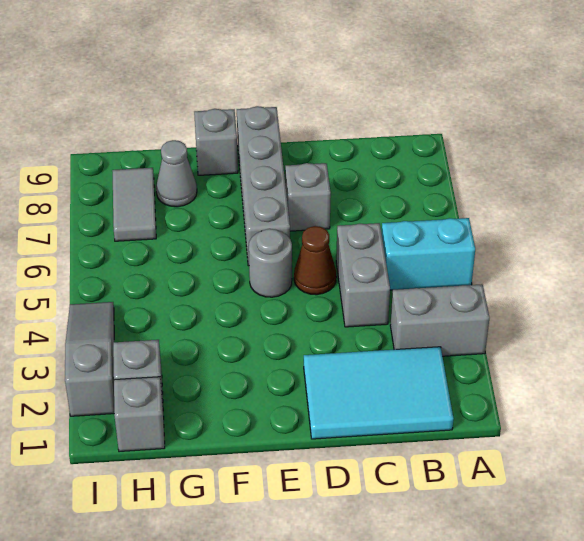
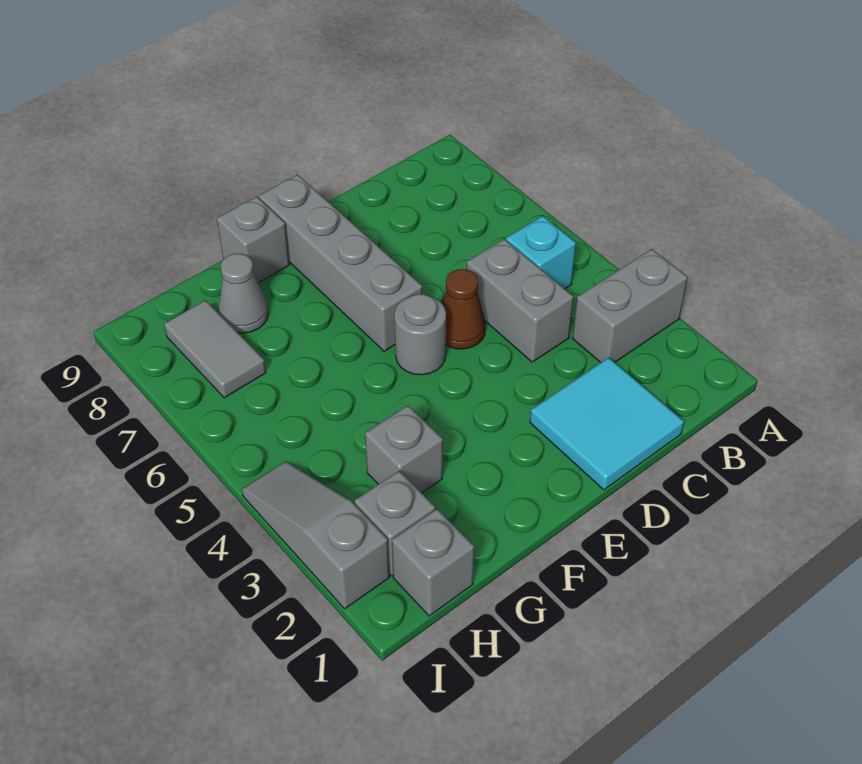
cyan brick A5:B5 level 1 -> cyan brick B5 level 1
cyan tile B1:D2 level 1 -> cyan tile C1:D2 level 1
grey brick D7 level 1 -> grey brick G3 level 1

